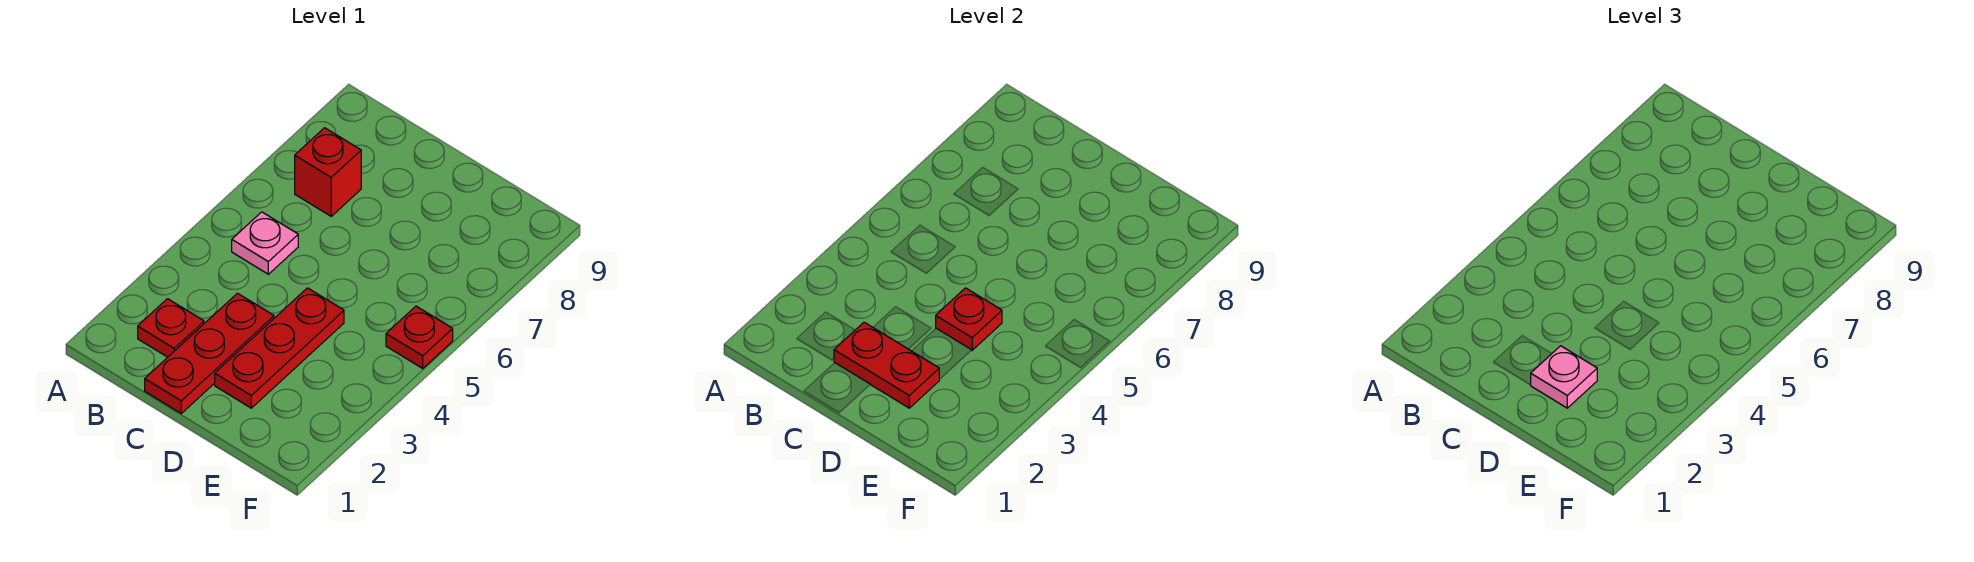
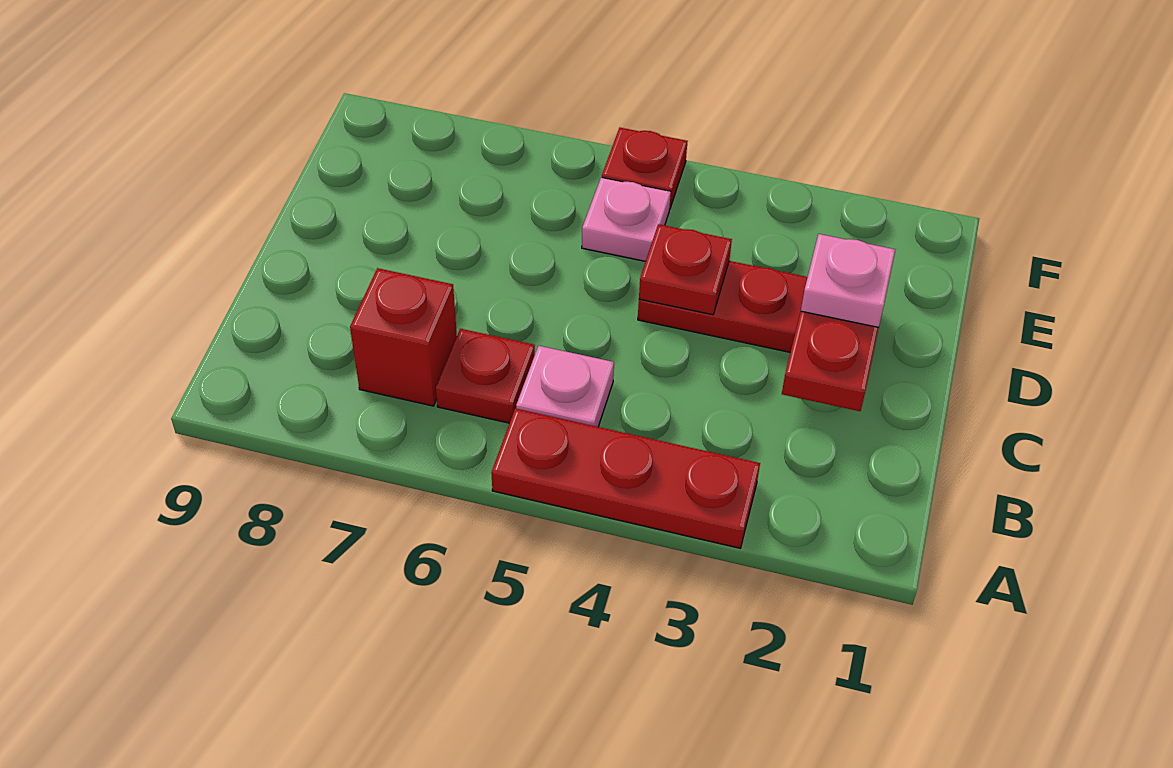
red plate B2 level 1 -> red plate B6 level 1
red plate C1:C3 level 1 -> red plate A3:A5 level 1
none -> pink plate E5 level 1

